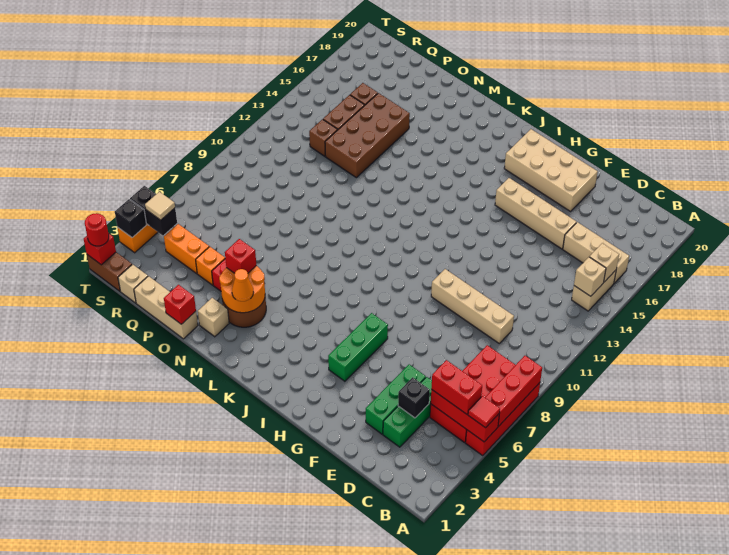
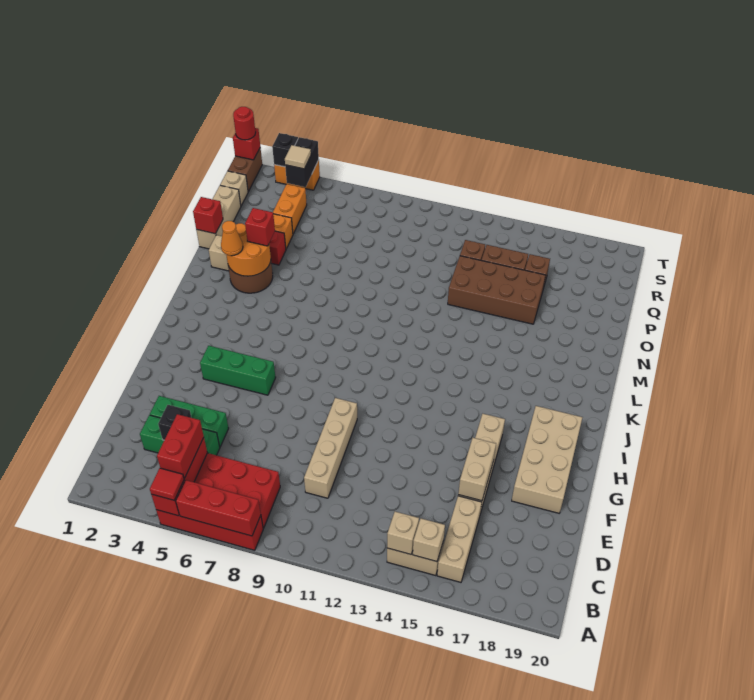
none -> tan brick E16:F16 level 2

